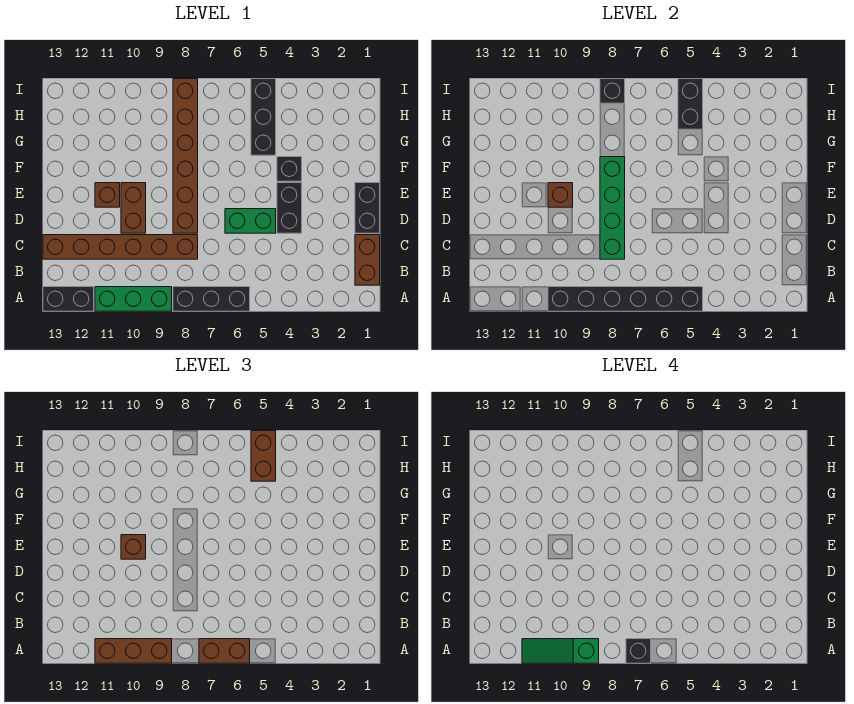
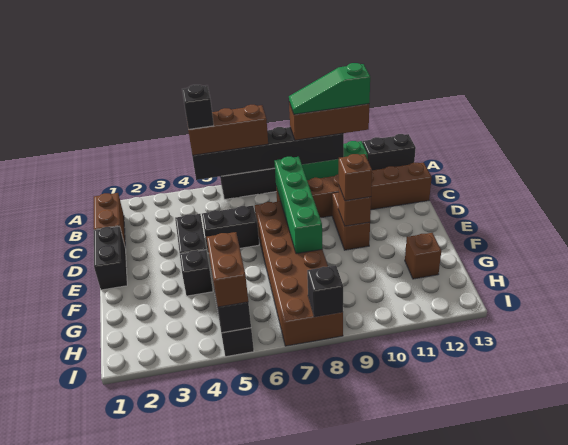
brown brick A6:A7 level 3 -> brown brick A5:A7 level 3
black brick A7 level 4 -> black brick A5 level 4
green slope A9:A11 level 4 top 9 -> green slope A9:A11 level 4 top 11
green brick D5:D6 level 1 -> black brick D5:D6 level 1
brown brick D8:I8 level 1 -> brown brick D7:I8 level 1
brown brick E11 level 1 -> brown brick G12 level 1

